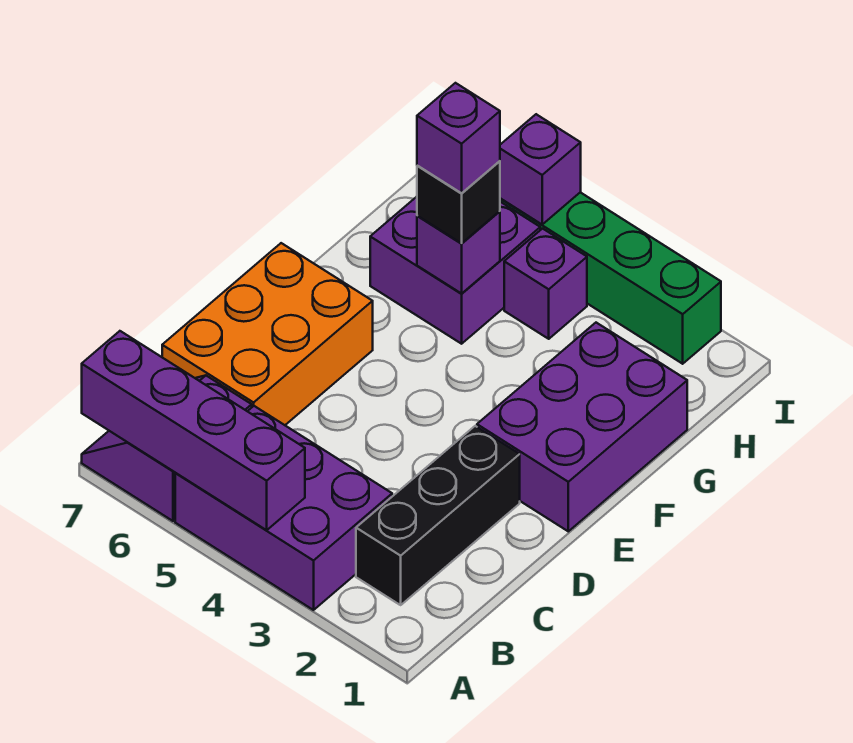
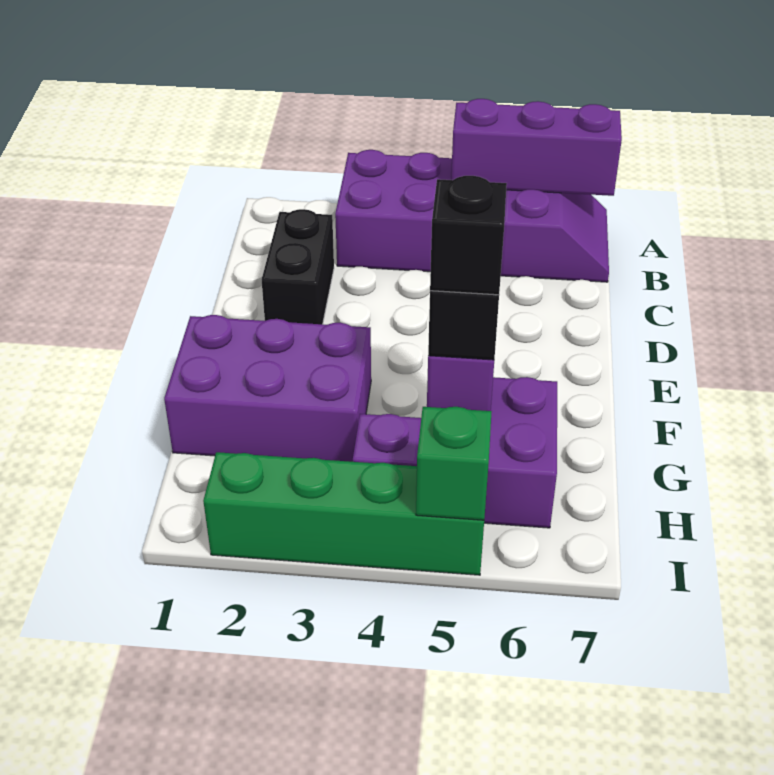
purple brick A4:A7 level 2 -> purple brick A5:A7 level 2
black brick B2:D2 level 1 -> black brick C2:D2 level 1
orange brick C6:E7 level 1 -> none
purple brick E1:G2 level 1 -> purple brick F1:G3 level 1
purple brick G5 level 4 -> black brick G5 level 4
purple brick I5 level 2 -> green brick I5 level 2

